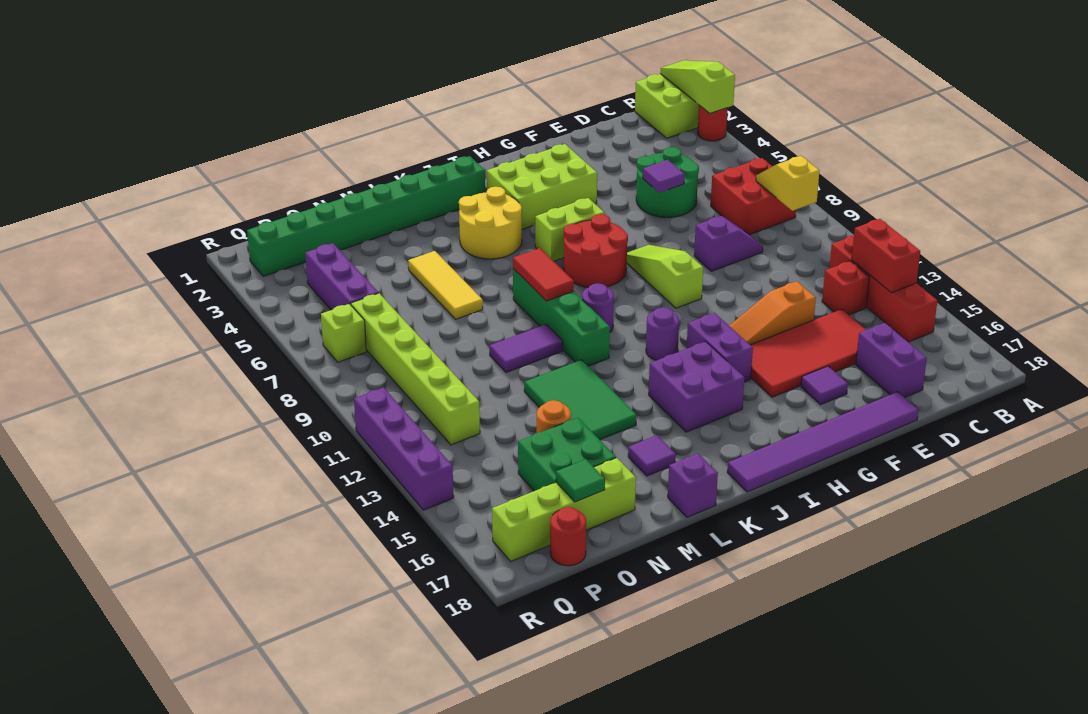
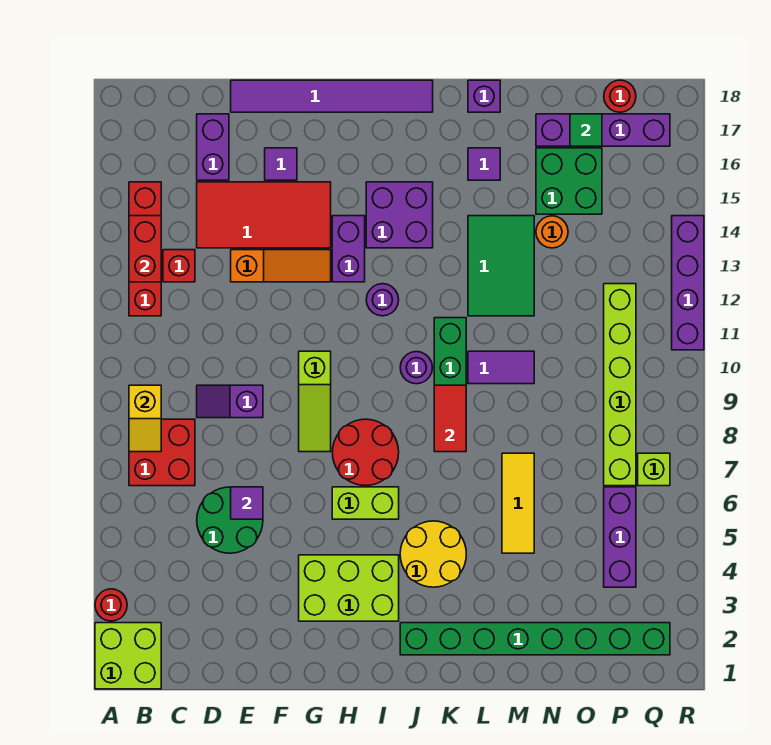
lime slope A1:A3 level 2 top 3 -> none
lime brick N17:Q17 level 1 -> purple brick N17:Q17 level 1

